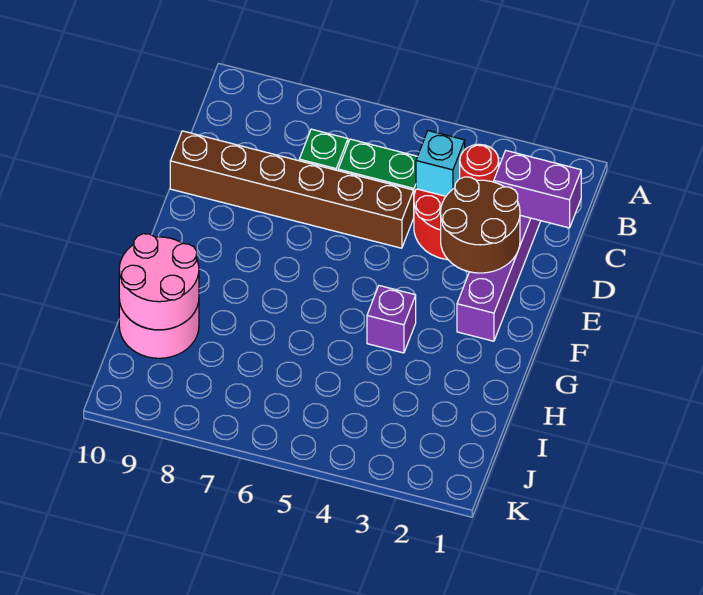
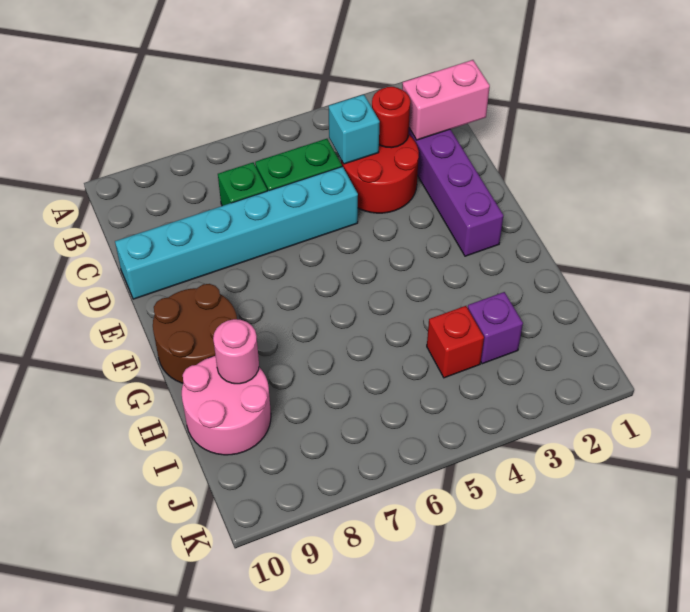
purple brick C1:C2 level 2 -> pink brick C1:C2 level 2
brown round brick D2:E3 level 2 -> brown round brick F9:G10 level 1
brown brick D5:D10 level 1 -> cyan brick D5:D10 level 1
purple brick G4 level 1 -> purple brick I3 level 1
pink round brick H9:I10 level 2 -> pink round brick H9 level 2
none -> red brick I4 level 1

